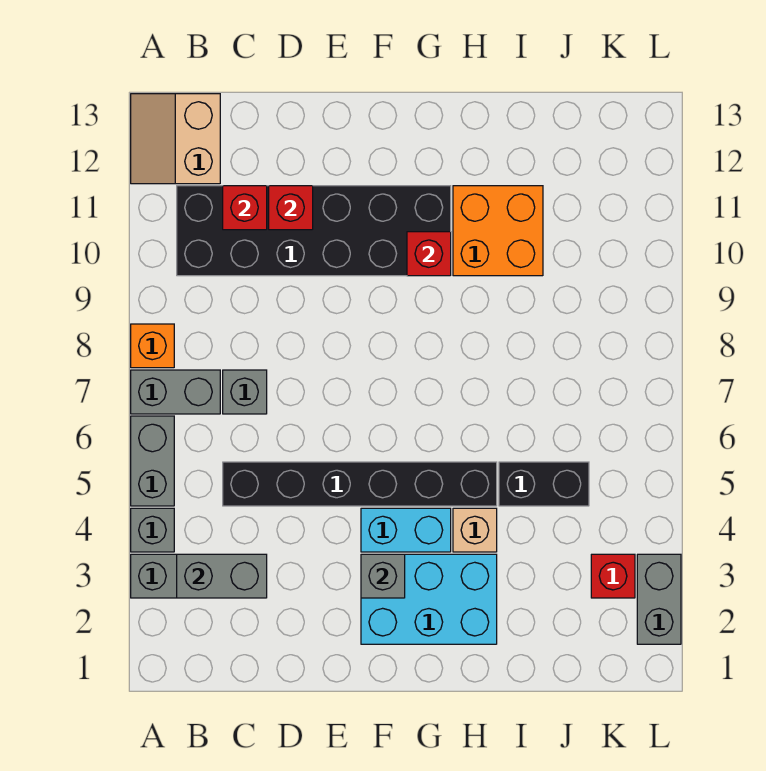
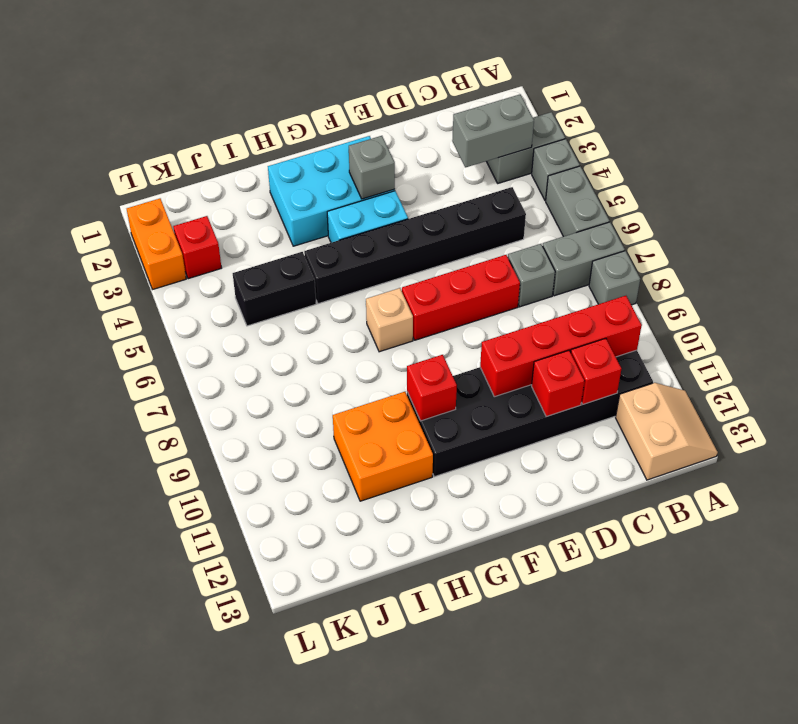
orange brick A8 level 1 -> grey brick A8 level 1
none -> red brick B10:E10 level 2
none -> red brick D7:F7 level 1
tan brick H4 level 1 -> tan brick G7 level 1
grey brick L2:L3 level 1 -> orange brick L2:L3 level 1

